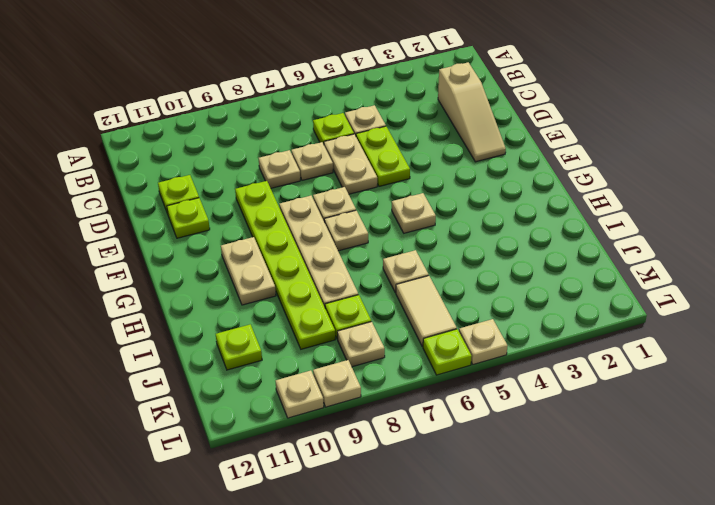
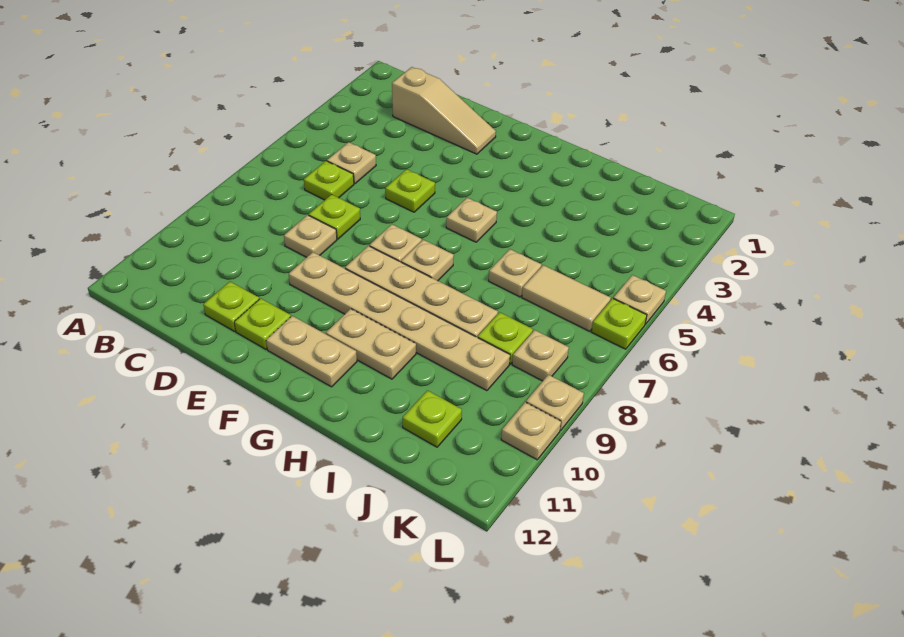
lime plate D5:E5 level 1 -> lime plate E5 level 1
tan plate D6:E6 level 1 -> tan plate F11:G11 level 1
tan plate D7 level 1 -> lime plate D7 level 1
lime plate E9:J9 level 1 -> tan plate E9:J9 level 1

